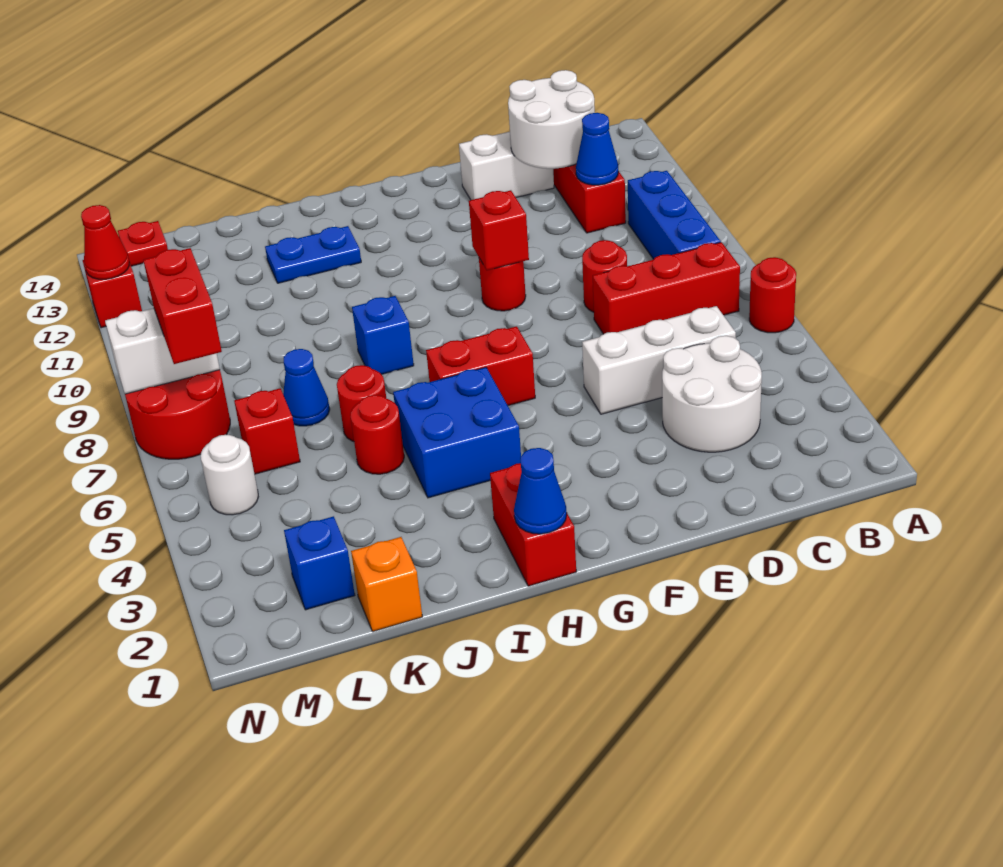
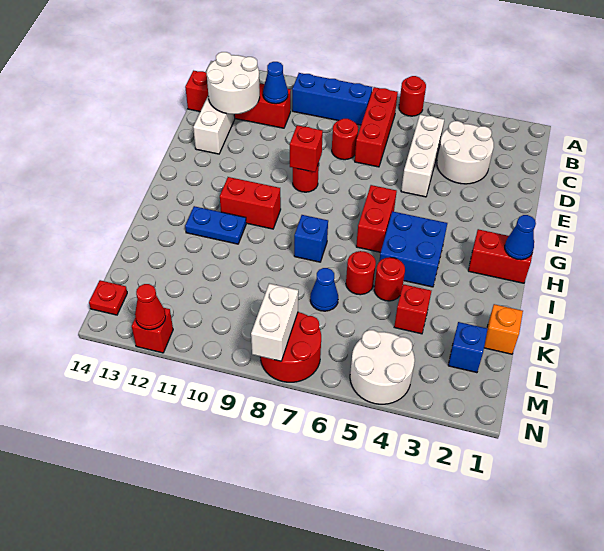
blue plate I12:J12 level 1 -> blue plate I11:I12 level 1
red brick L6 level 1 -> red brick K4 level 1
white round brick M5 level 1 -> white round brick M4:N5 level 1
red brick M7:M8 level 3 -> red brick H10:H11 level 1

